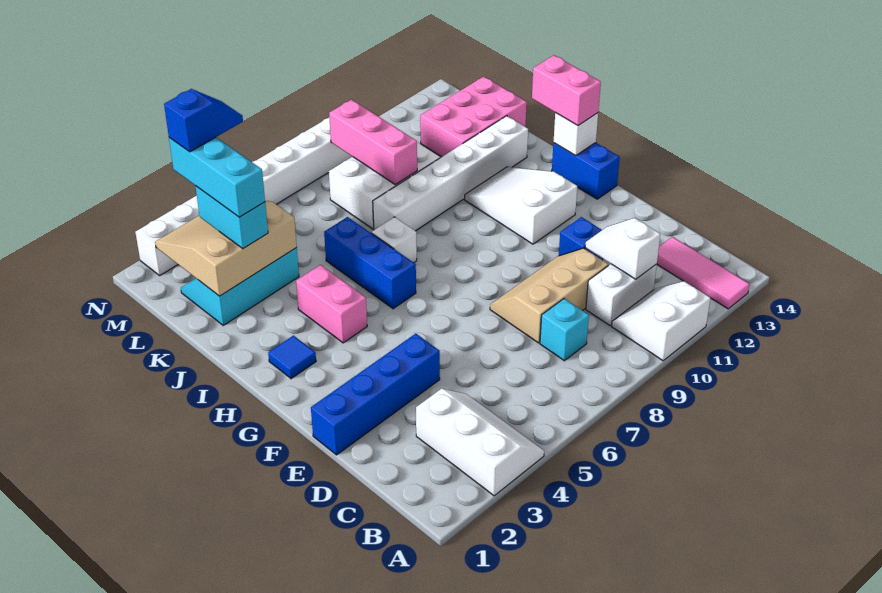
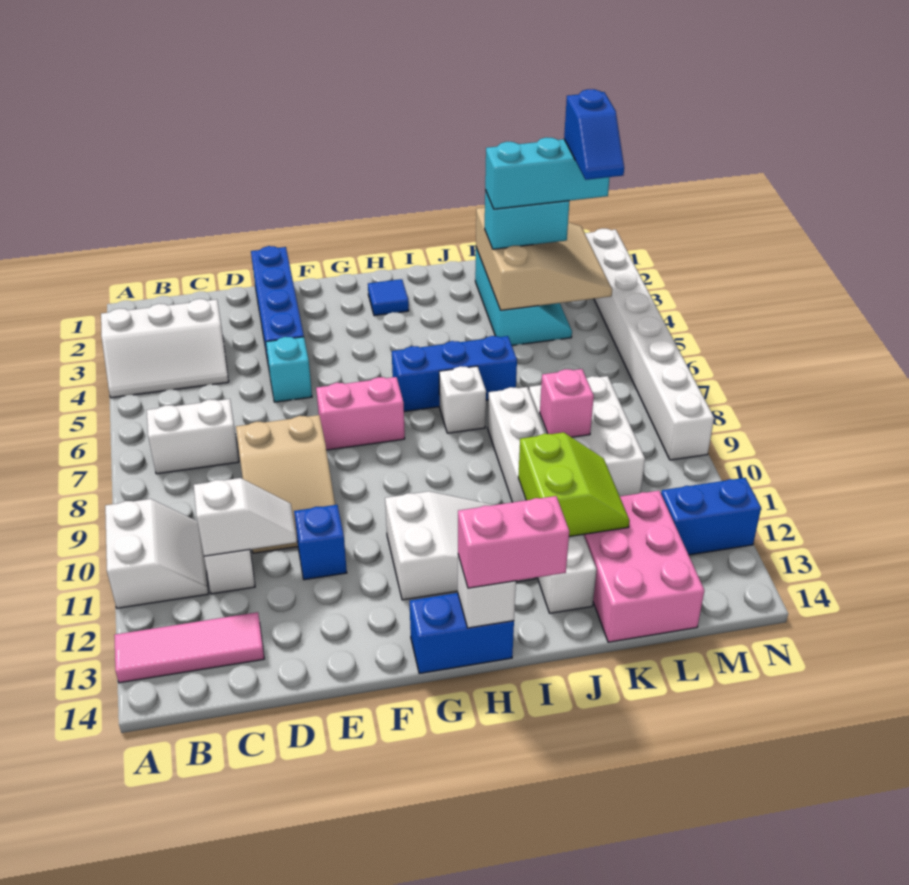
none -> white brick B7:C7 level 1
cyan brick C8 level 1 -> cyan brick E5 level 1
tan slope D8:E10 level 1 top D -> tan slope D8:E10 level 1 top 8
pink brick H4:I4 level 1 -> pink brick F7:G7 level 1
none -> lime slope J11:K12 level 2 top J
pink brick K9:M9 level 2 -> pink brick K9 level 2
none -> blue brick M12:N12 level 1

